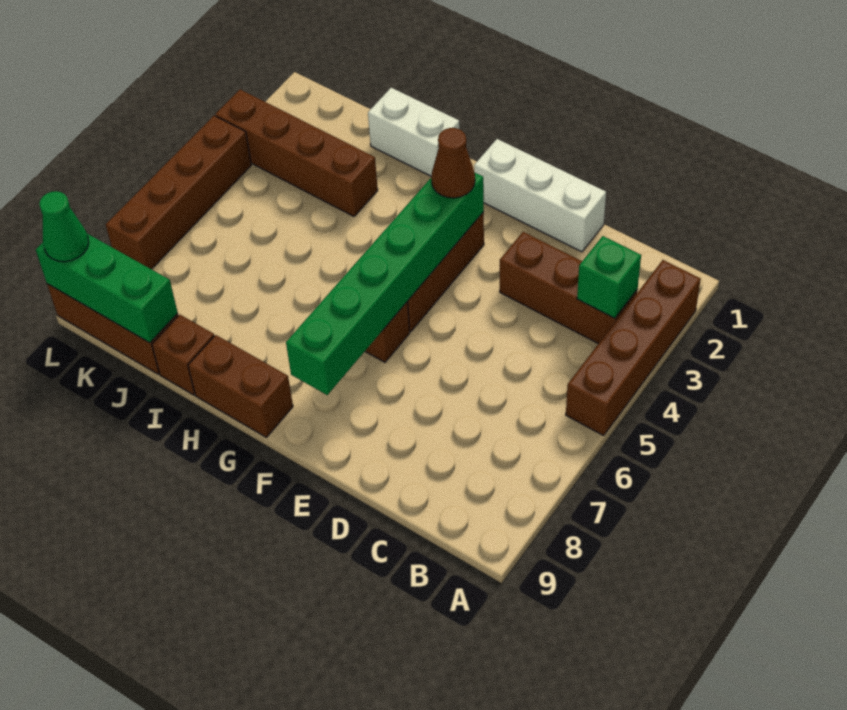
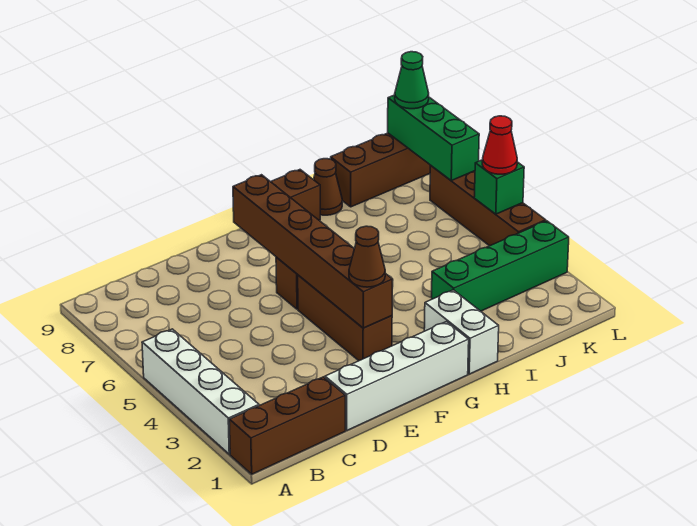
brown brick A2:A5 level 1 -> white brick A2:A5 level 1
brown brick B3:D3 level 1 -> brown brick A1:C1 level 1
green brick B3 level 2 -> green brick L5 level 2
white brick D1:F1 level 1 -> white brick D1:G1 level 1
green brick F3:F8 level 2 -> brown brick F3:F8 level 2
white brick H1:I1 level 1 -> white brick H1:H2 level 1
brown brick I3:L3 level 1 -> green brick I3:L3 level 1
brown brick I9 level 1 -> brown cone I9 level 1
green brick J9:L9 level 2 -> green brick L7:L9 level 2
none -> red cone L5 level 3

